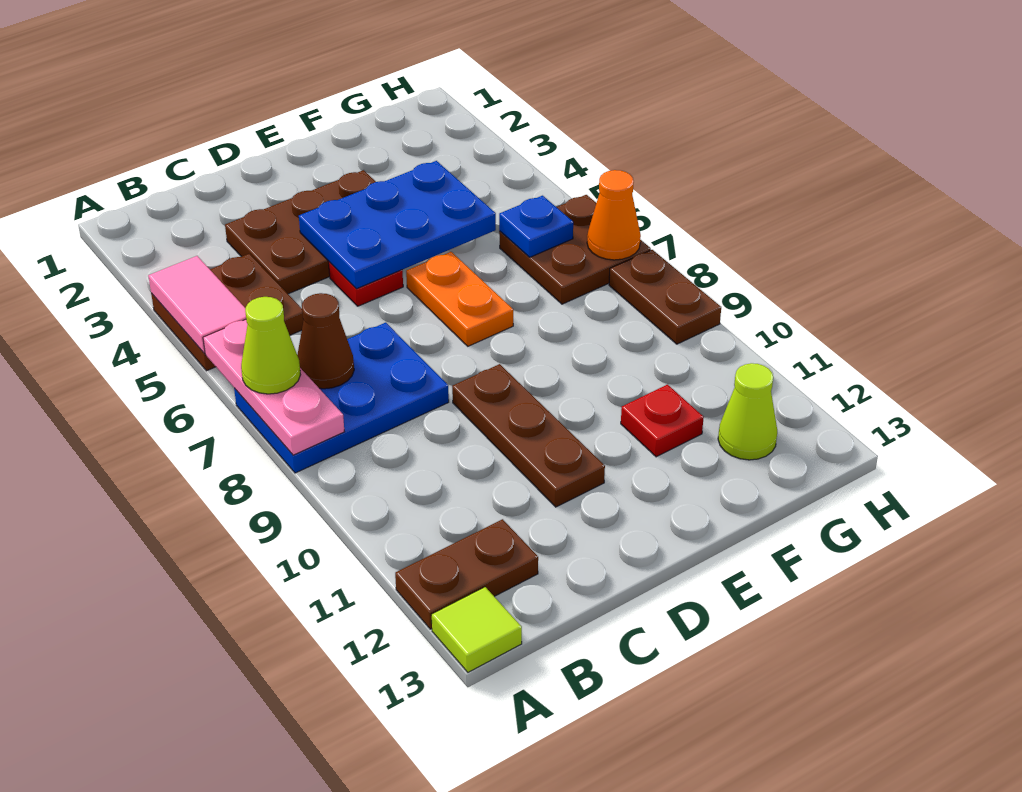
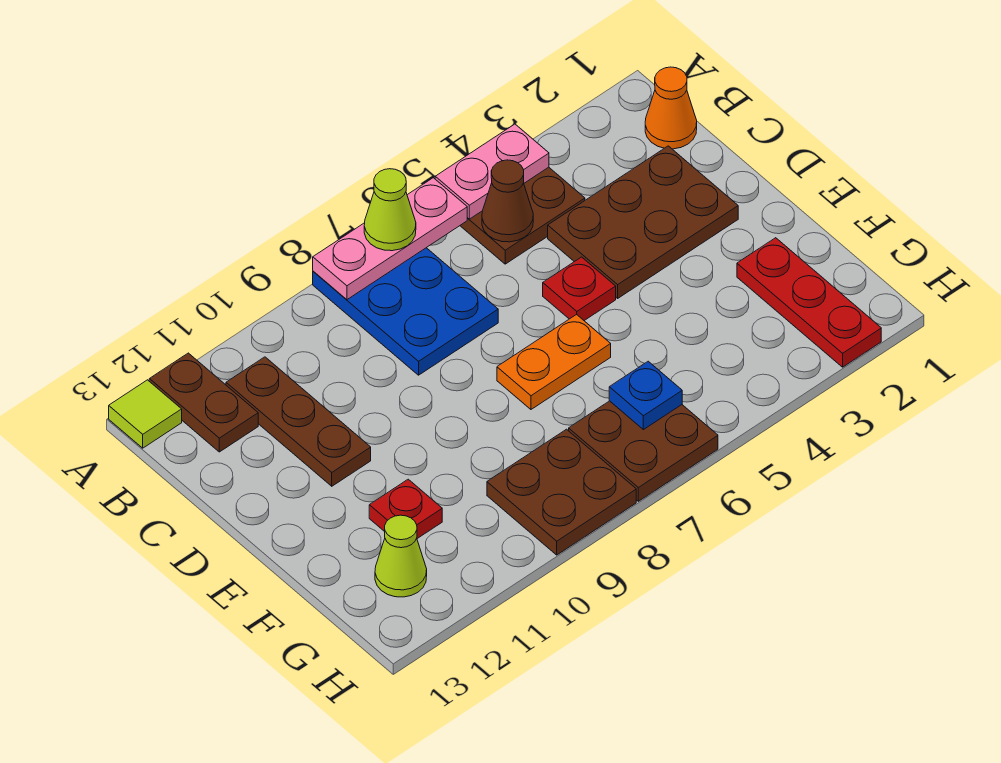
pink tile A4:A5 level 2 -> pink plate A4:A5 level 2
brown cone B7 level 2 -> brown cone B5 level 2
brown plate C3:E4 level 1 -> brown plate C2:D4 level 1
blue plate D4:F5 level 2 -> none
brown plate D9:D11 level 1 -> brown plate B11:D11 level 1
none -> red plate F2:H2 level 1
orange cone H7 level 2 -> orange cone B1 level 1
brown plate H8:H9 level 1 -> brown plate G8:H9 level 1

